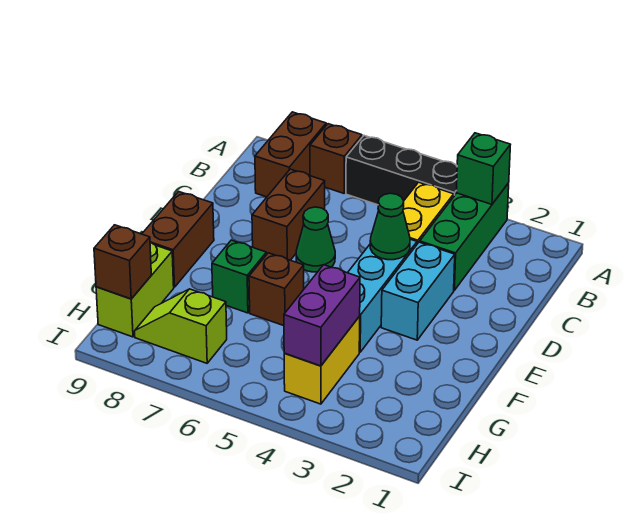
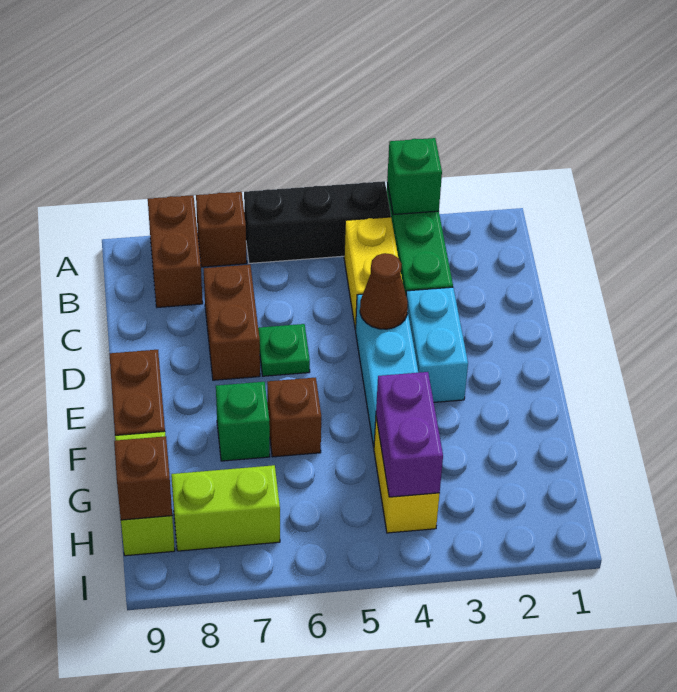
green cone D4 level 2 -> brown cone D4 level 2
green cone D6 level 1 -> green plate D6 level 1
lime slope H7:H8 level 1 top 7 -> lime brick H7:H8 level 1

